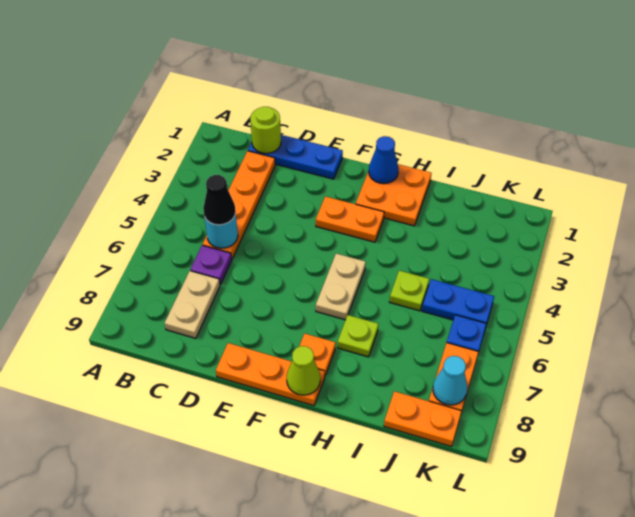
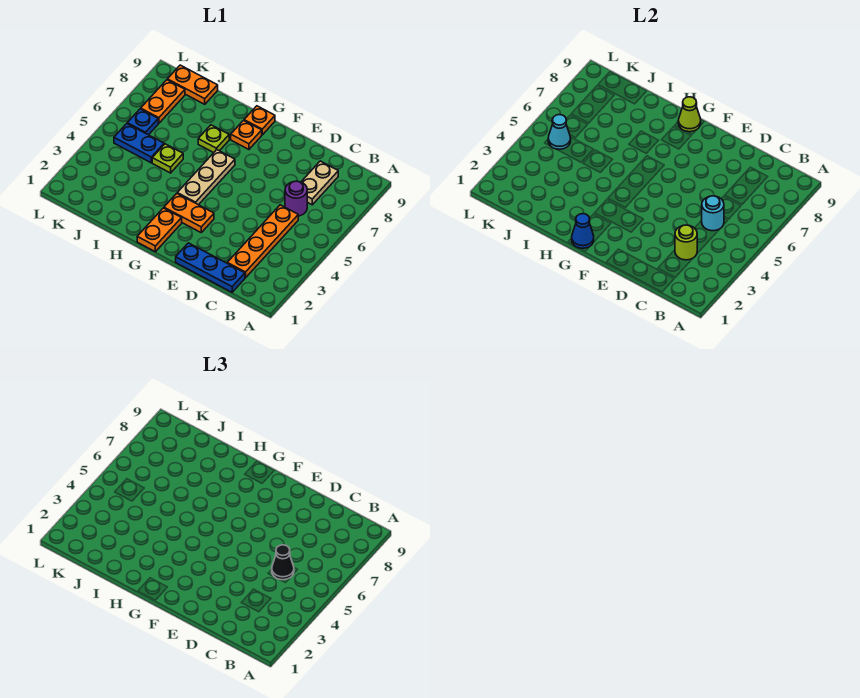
lime round brick C1 level 2 -> lime round brick C3 level 2
purple plate C6 level 1 -> purple round brick C6 level 1
orange plate E9:G9 level 1 -> orange plate G9 level 1
orange plate G1:H2 level 1 -> orange plate G1:G2 level 1
tan plate G5:G6 level 1 -> tan plate G4:G6 level 1
cyan cone K8 level 2 -> cyan cone K5 level 2

